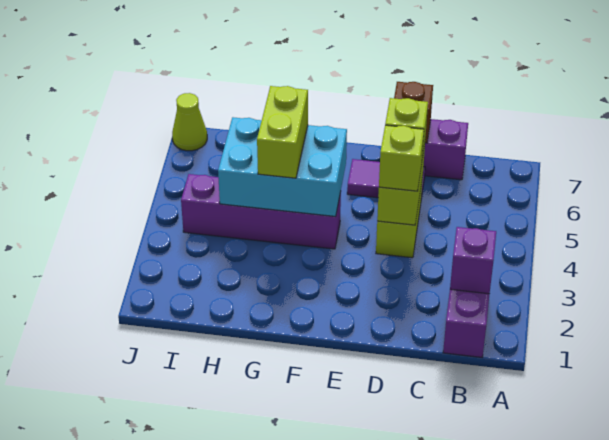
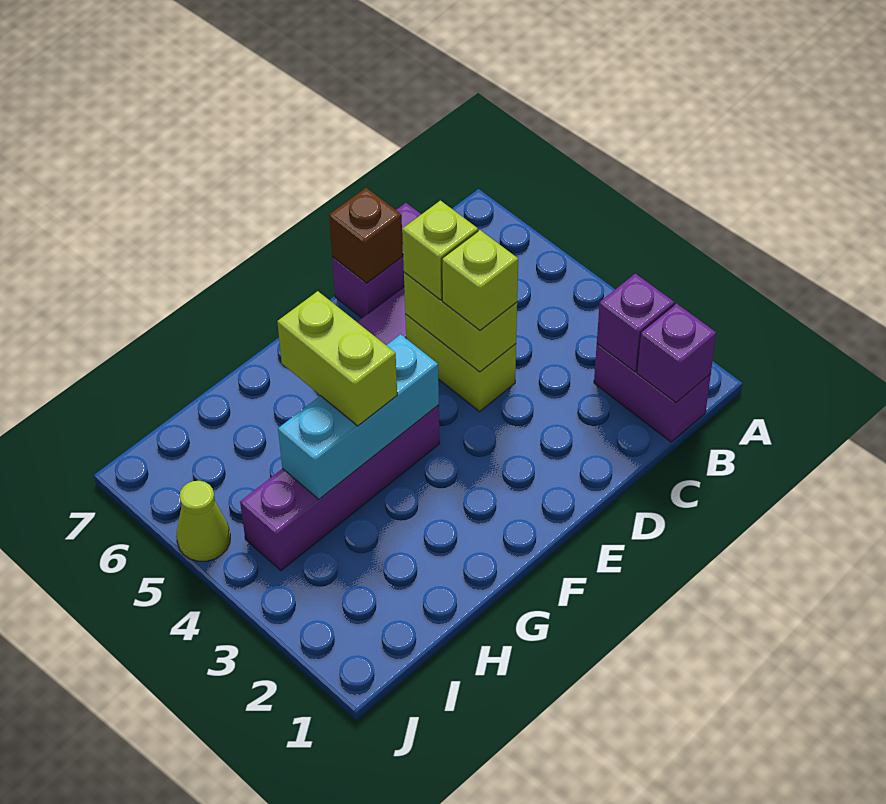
none -> purple brick B1 level 2
cyan brick F4:H5 level 2 -> cyan brick F4:H4 level 2
lime cone J7 level 1 -> lime cone J5 level 1

